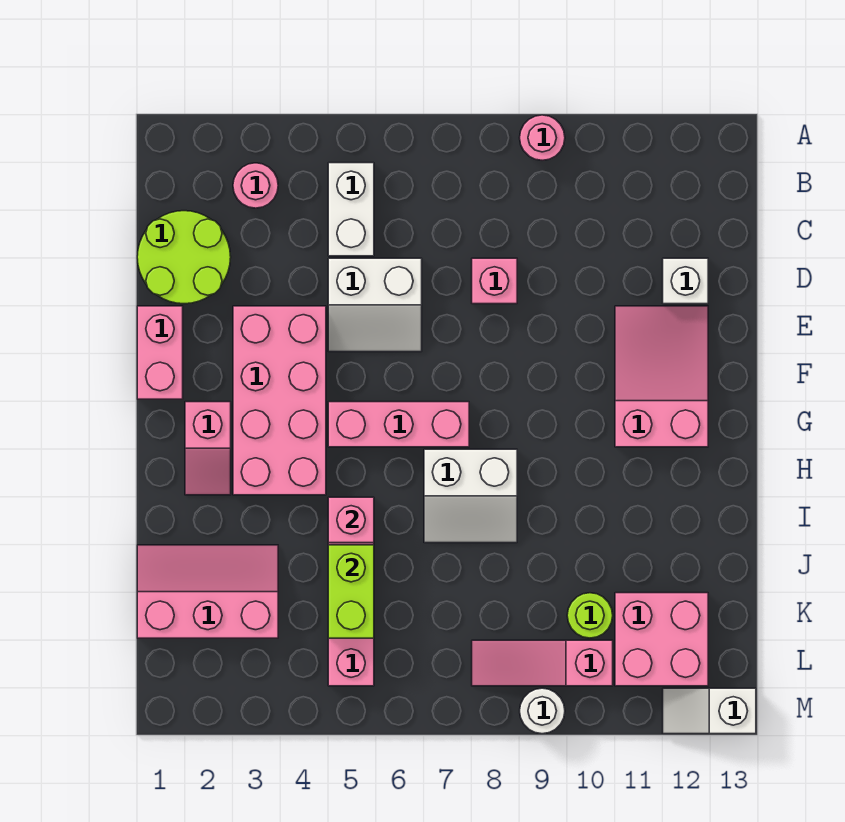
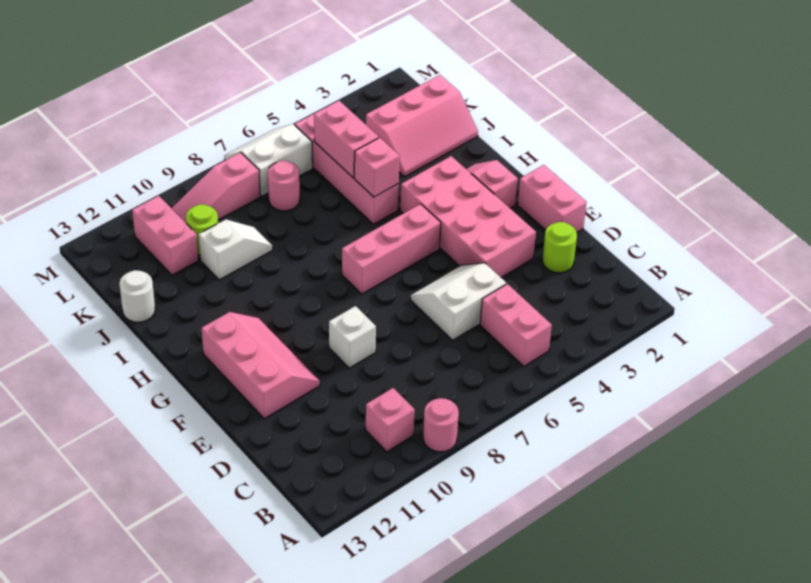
pink round brick B3 level 1 -> pink round brick K7 level 1
white brick B5:C5 level 1 -> pink brick B5:C5 level 1
lime round brick C1:D2 level 1 -> lime round brick D2 level 1
pink brick D8 level 1 -> pink brick B10 level 1
white brick D12 level 1 -> white brick E9 level 1
pink slope E11:G12 level 1 top G -> pink slope E11:G12 level 1 top 12
white slope H7:I8 level 1 top H -> white slope L6:M7 level 1 top L
lime brick J5:K5 level 2 -> pink brick J5:K5 level 2
pink brick K11:L12 level 1 -> pink brick K11:L11 level 1
pink slope L8:L10 level 1 top 10 -> pink slope L8:L10 level 1 top 8
white round brick M9 level 1 -> white round brick J13 level 1
white slope M12:M13 level 1 top 13 -> white slope J9:J10 level 1 top 10

